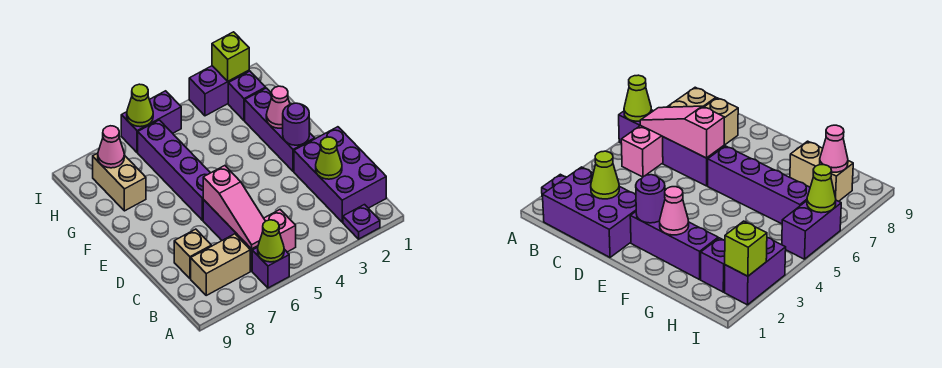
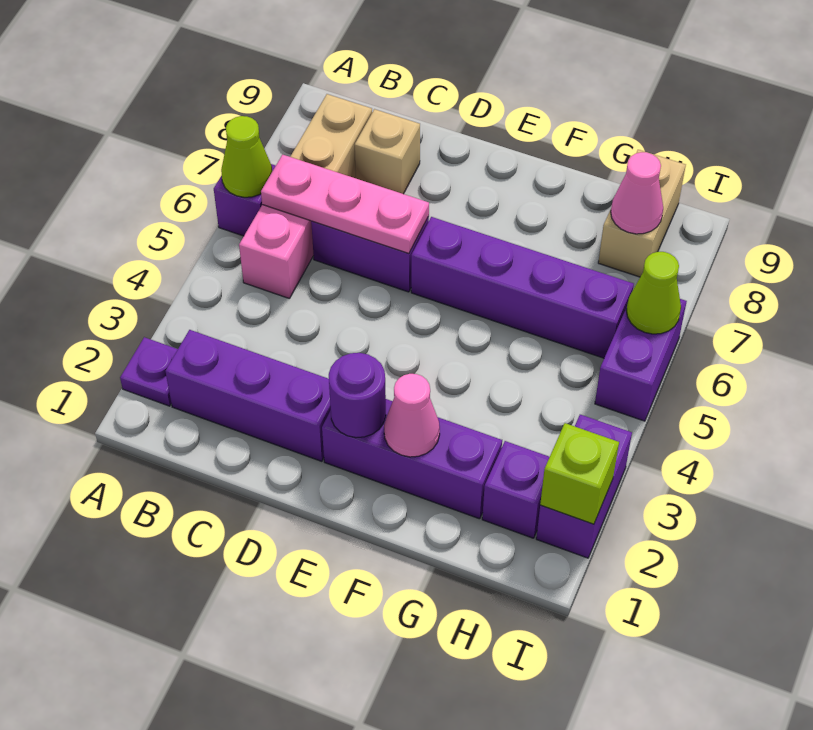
purple brick B1:D2 level 1 -> purple brick B2:D2 level 1
pink slope B6:D6 level 2 top D -> pink plate B6:D6 level 2
lime cone C2 level 2 -> none
tan brick G8:H8 level 1 -> tan brick H8:H9 level 1

